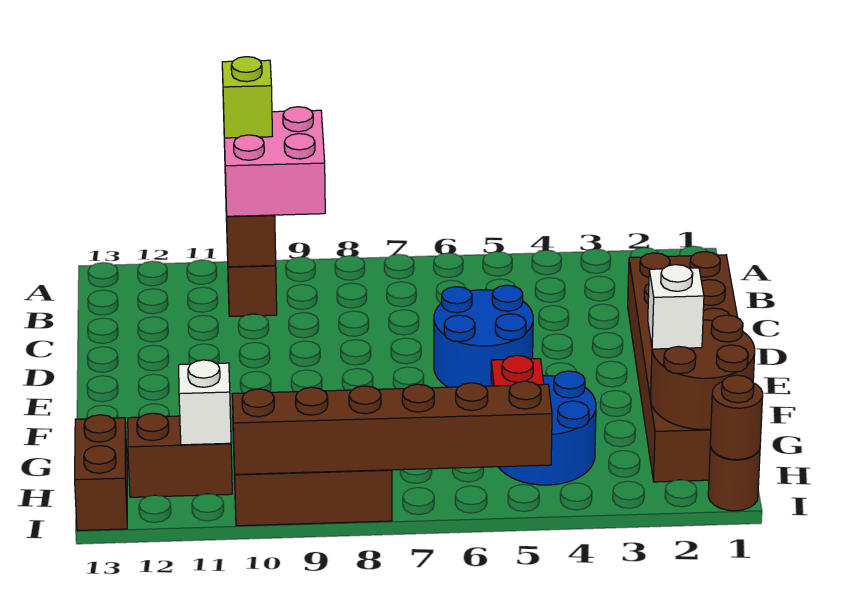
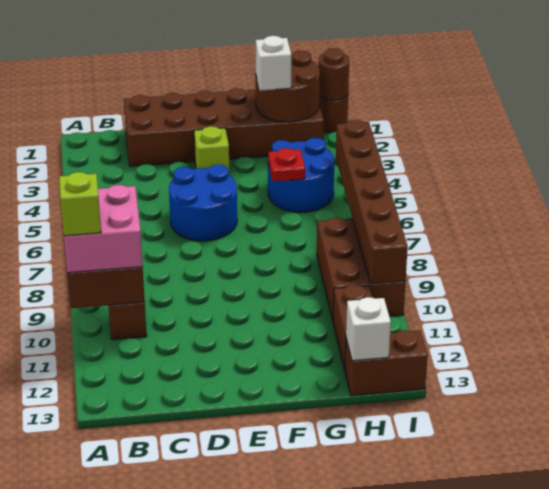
none -> lime brick E3 level 1
white brick H11 level 2 -> white brick H13 level 2

